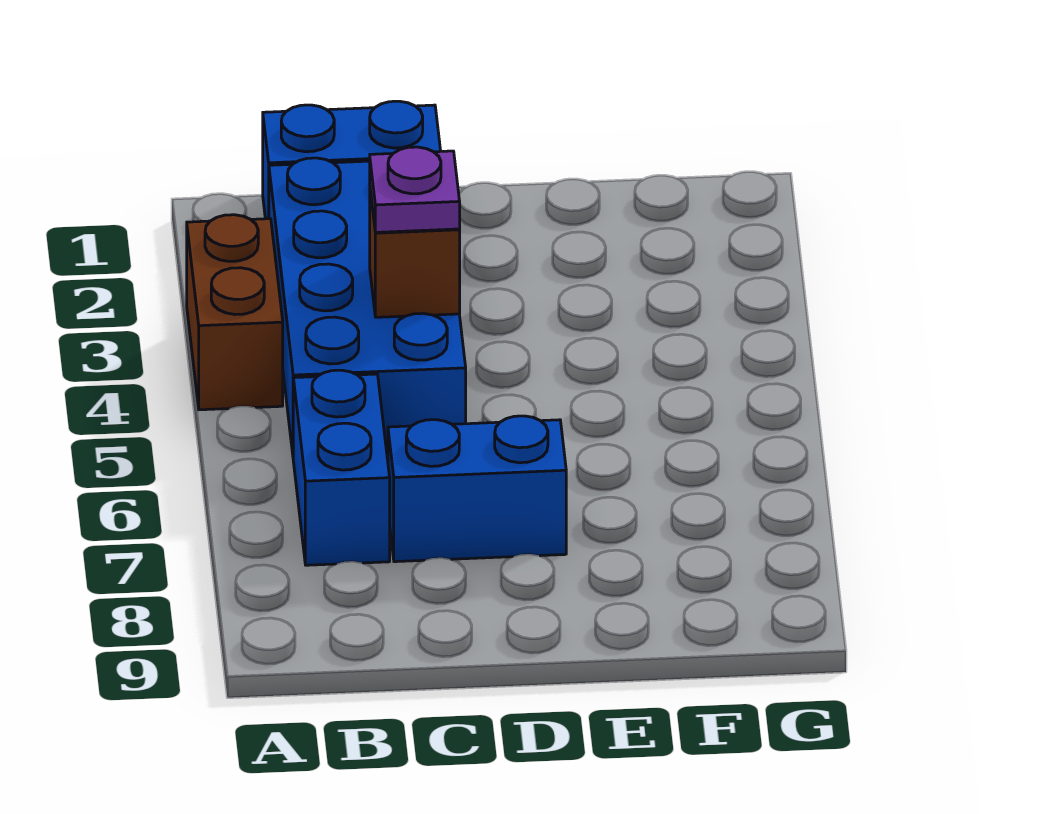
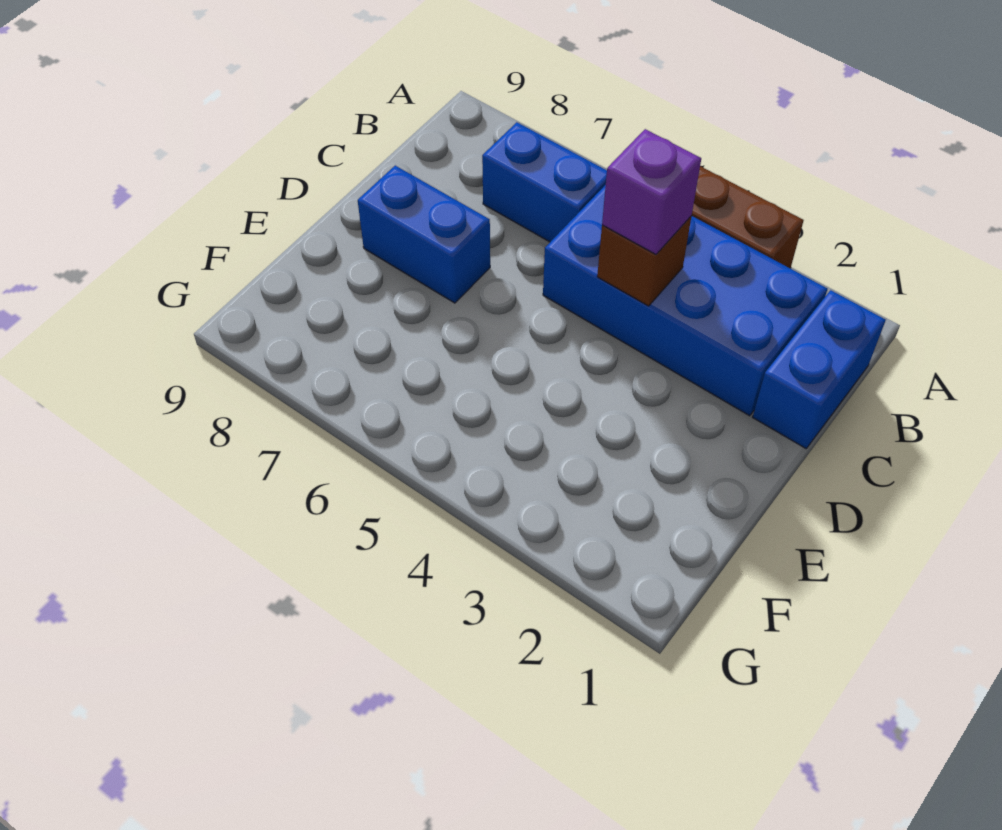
purple plate C4 level 3 -> purple brick C4 level 3
blue brick C7:D7 level 1 -> blue brick D7:D8 level 1

